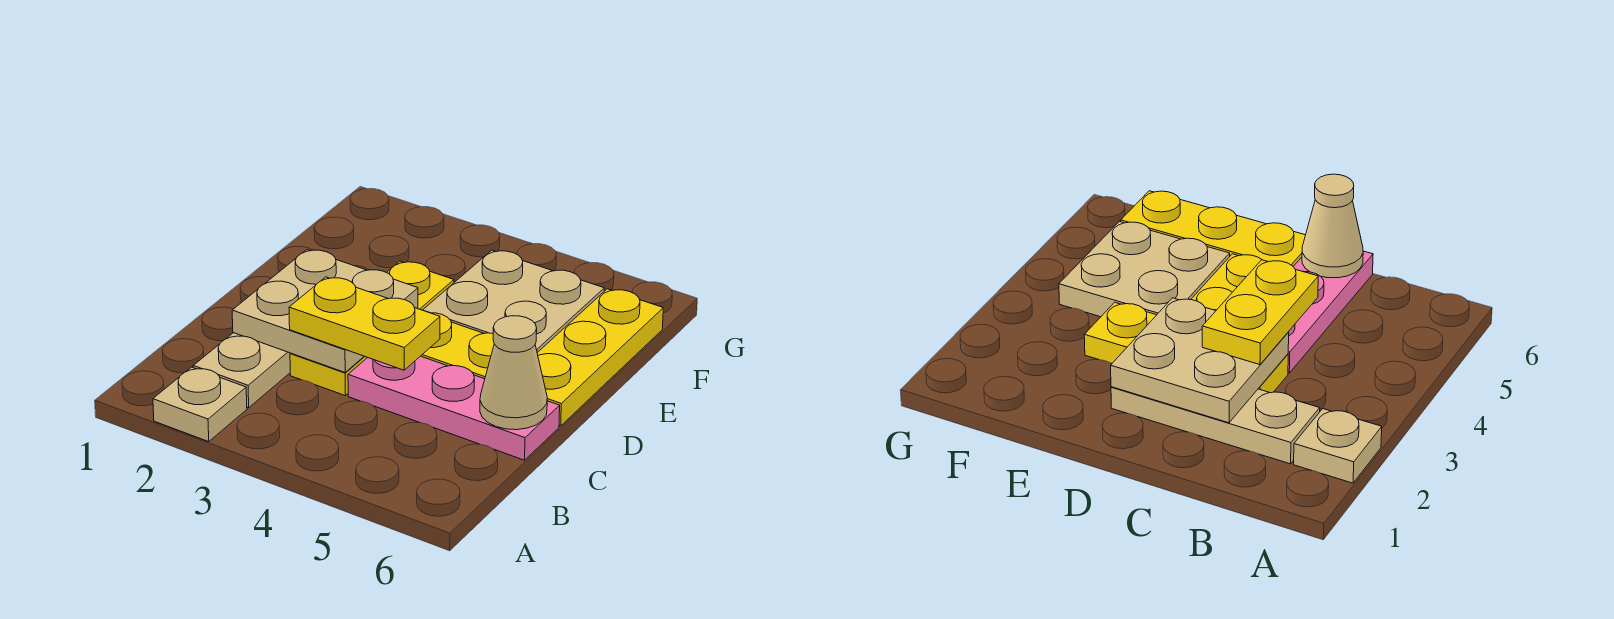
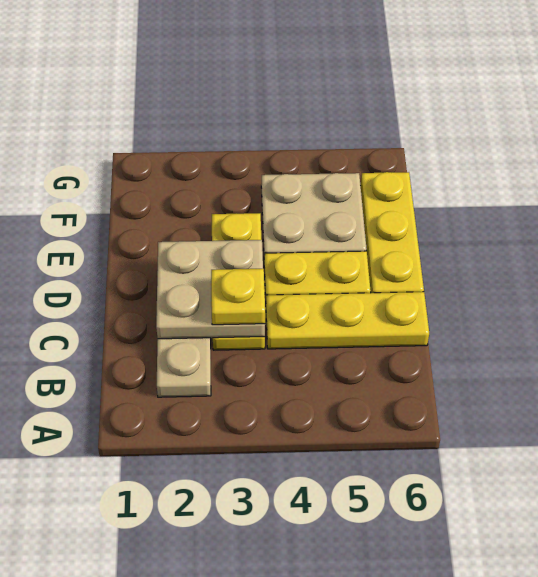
tan plate A2 level 1 -> none
yellow plate C3:C4 level 3 -> yellow plate C3 level 3
pink plate C4:C6 level 1 -> yellow plate C4:C6 level 1
tan cone C6 level 2 -> none

